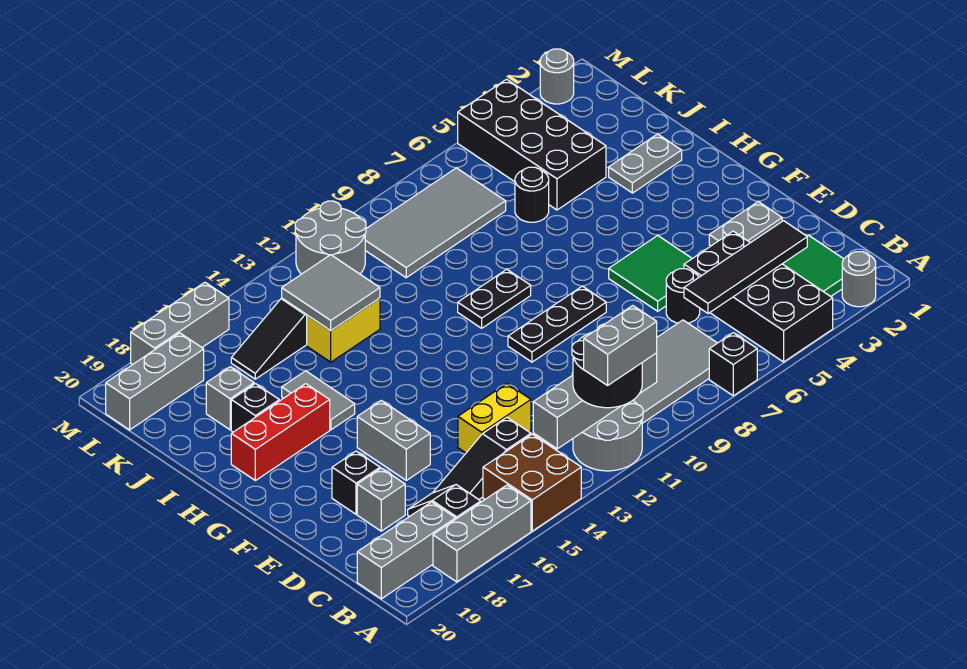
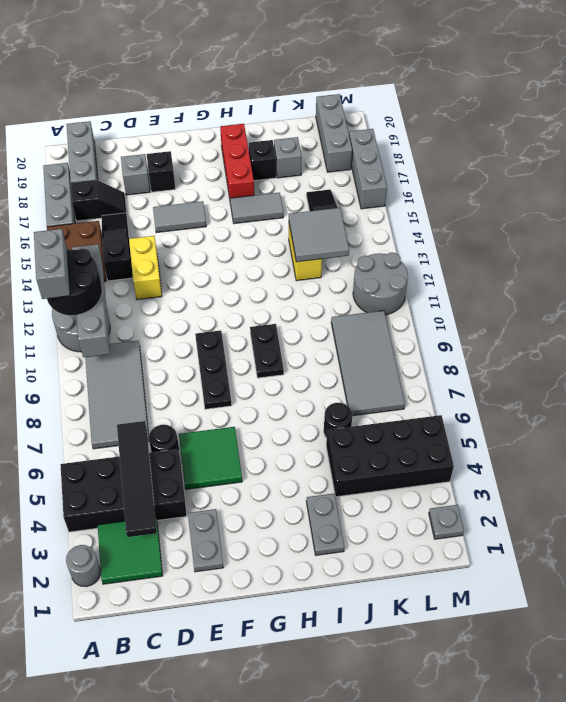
black brick A7 level 1 -> none
grey brick E16:F16 level 1 -> grey tile E16:F16 level 1
grey round brick M2 level 1 -> grey plate M2 level 1

